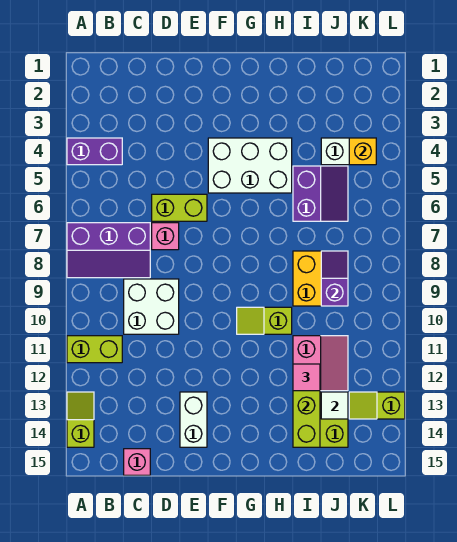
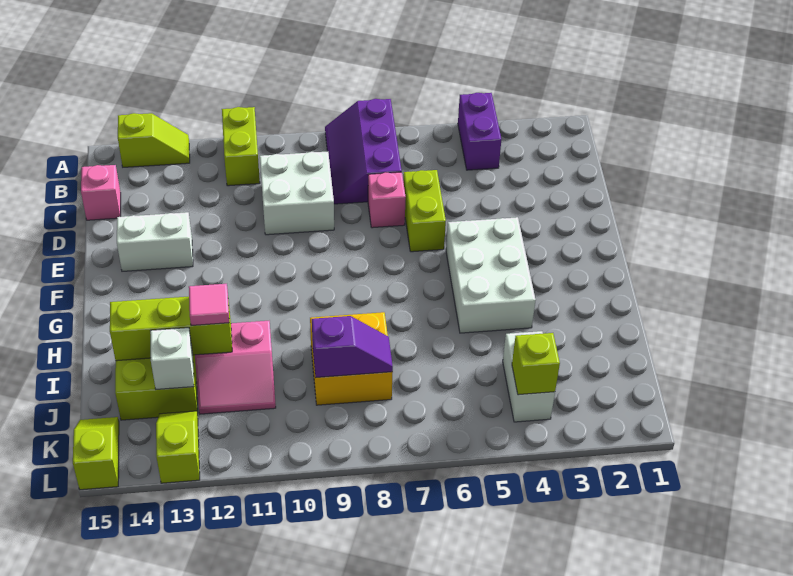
lime slope G10:H10 level 1 top H -> lime slope K15:L15 level 1 top L
purple slope I5:J6 level 1 top I -> none
white tile J13 level 2 -> white brick J13 level 2
yellow brick K4 level 2 -> lime brick K4 level 2

